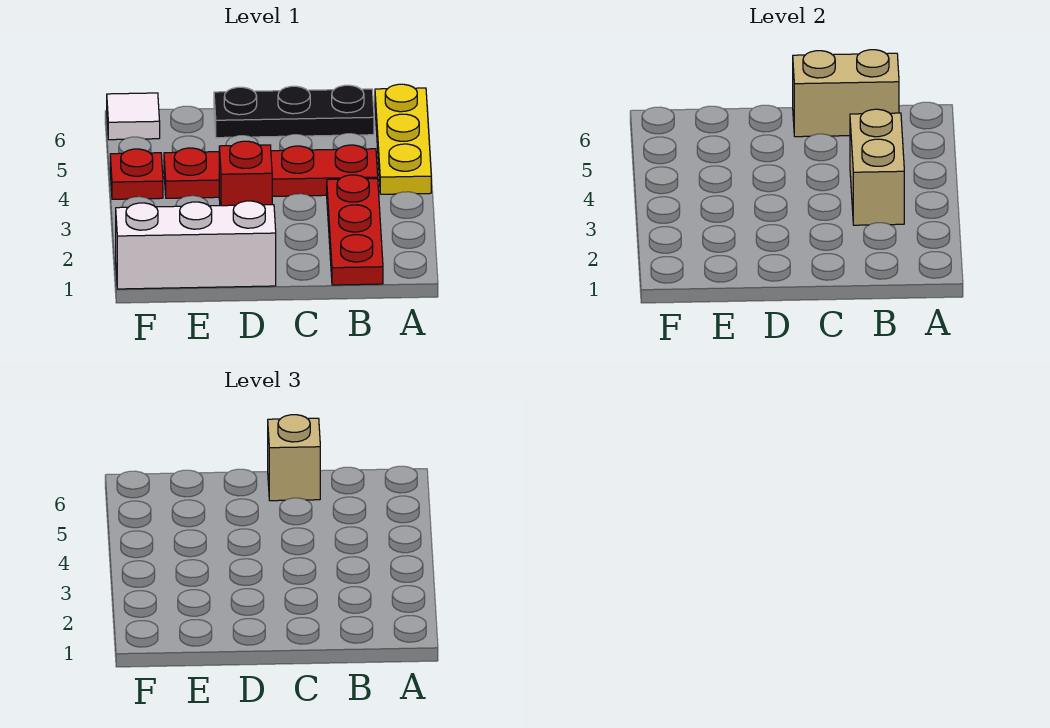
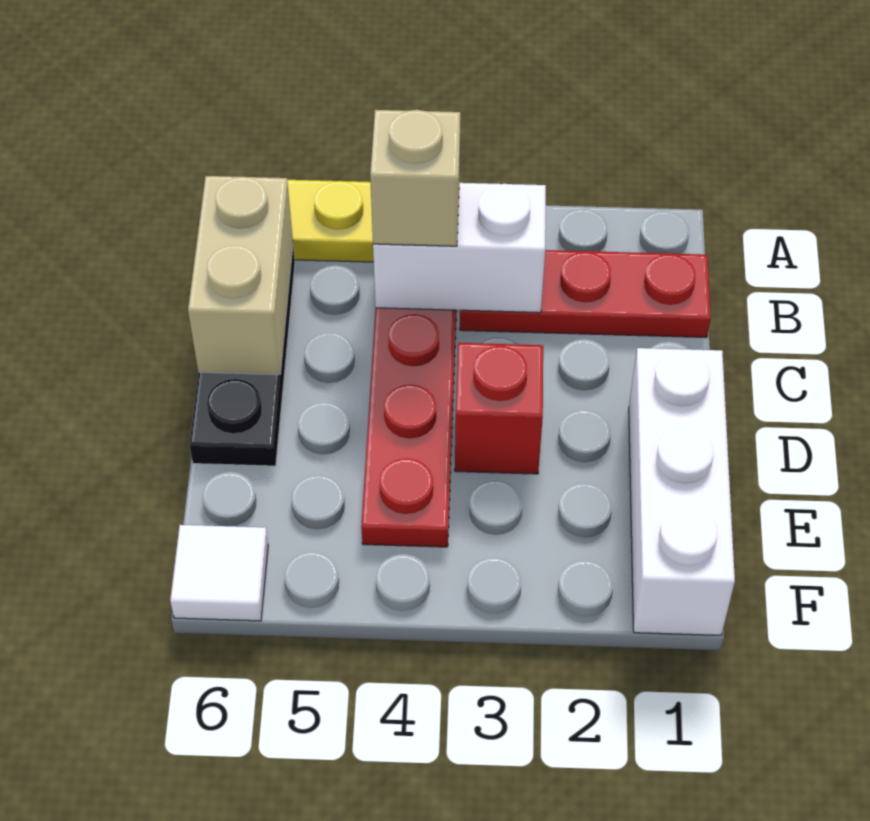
tan brick B3:B4 level 2 -> white brick B3:B4 level 2
tan brick C6 level 3 -> tan brick B4 level 3
red plate F4 level 1 -> none

